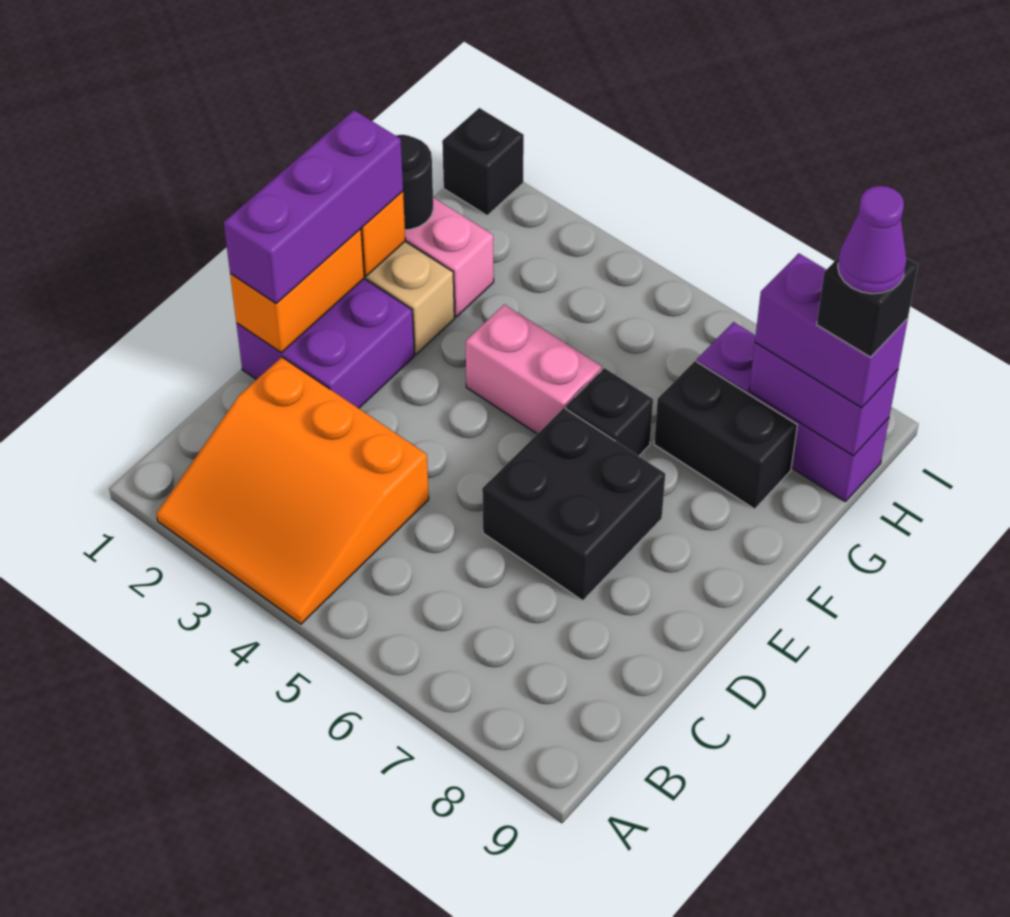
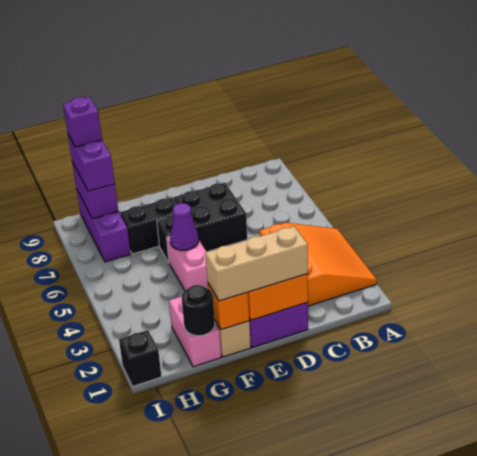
purple brick D1:F1 level 3 -> tan brick D1:F1 level 3
black brick G7:G8 level 1 -> black brick F7:G7 level 1
black brick H9 level 4 -> purple brick H9 level 4
purple cone H9 level 5 -> purple cone F5 level 2

